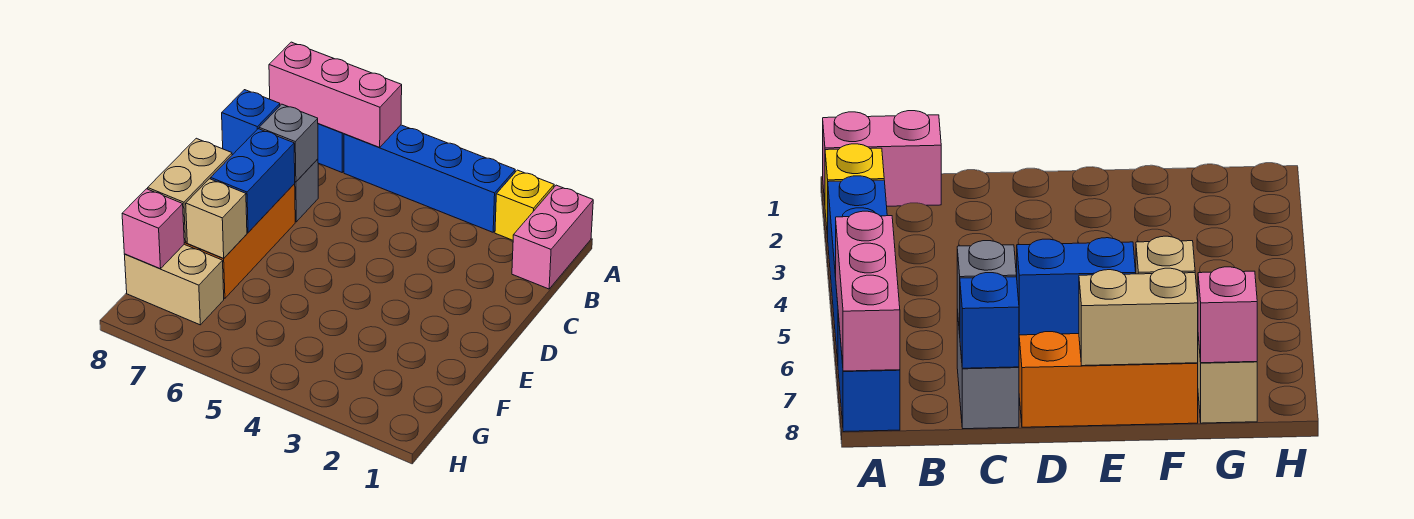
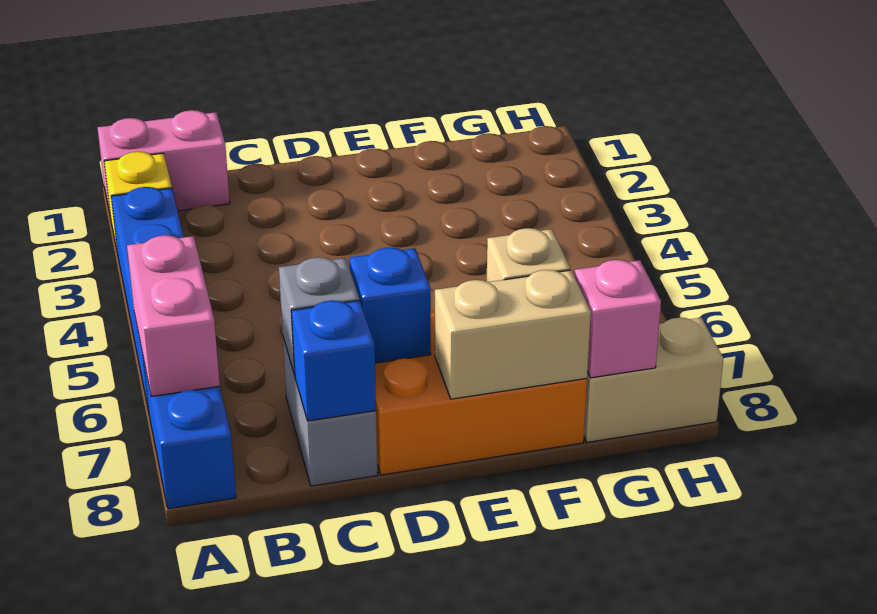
pink brick A6:A8 level 2 -> pink brick A6:A7 level 2
blue brick D7:E7 level 2 -> blue brick D7 level 2
tan brick G7:G8 level 1 -> tan brick G8:H8 level 1

